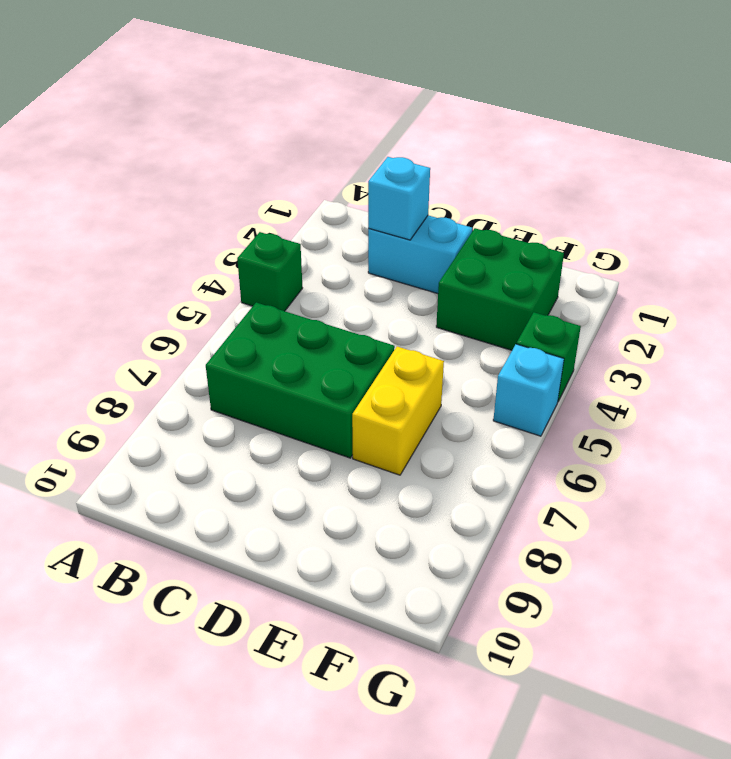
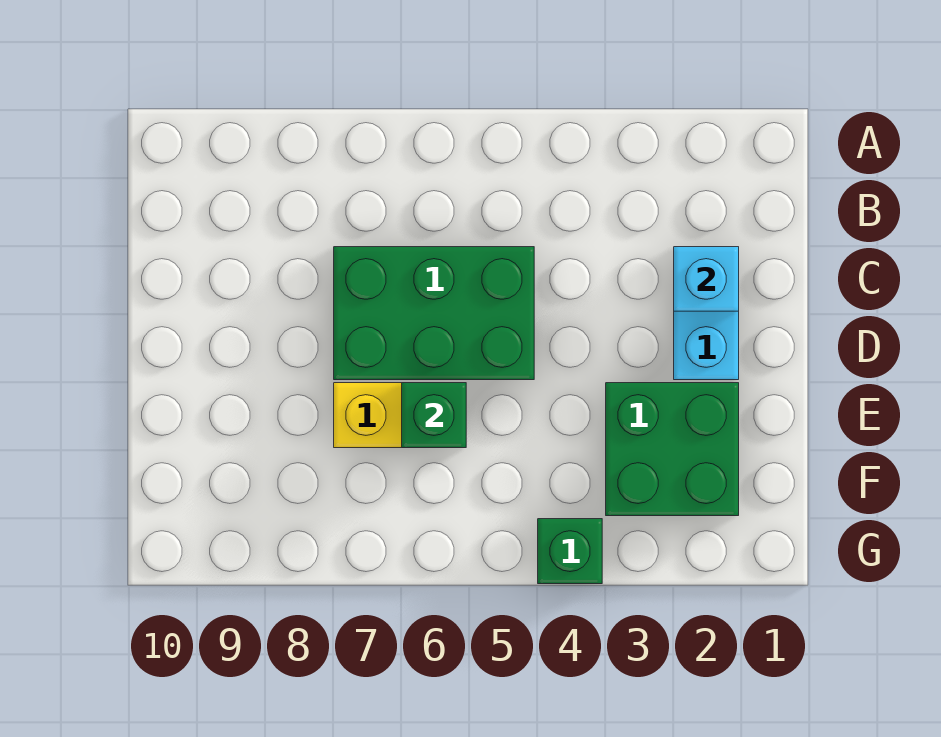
green brick A4 level 1 -> green brick E6 level 2
green brick B6:D7 level 1 -> green brick C5:D7 level 1
cyan brick G5 level 1 -> none

